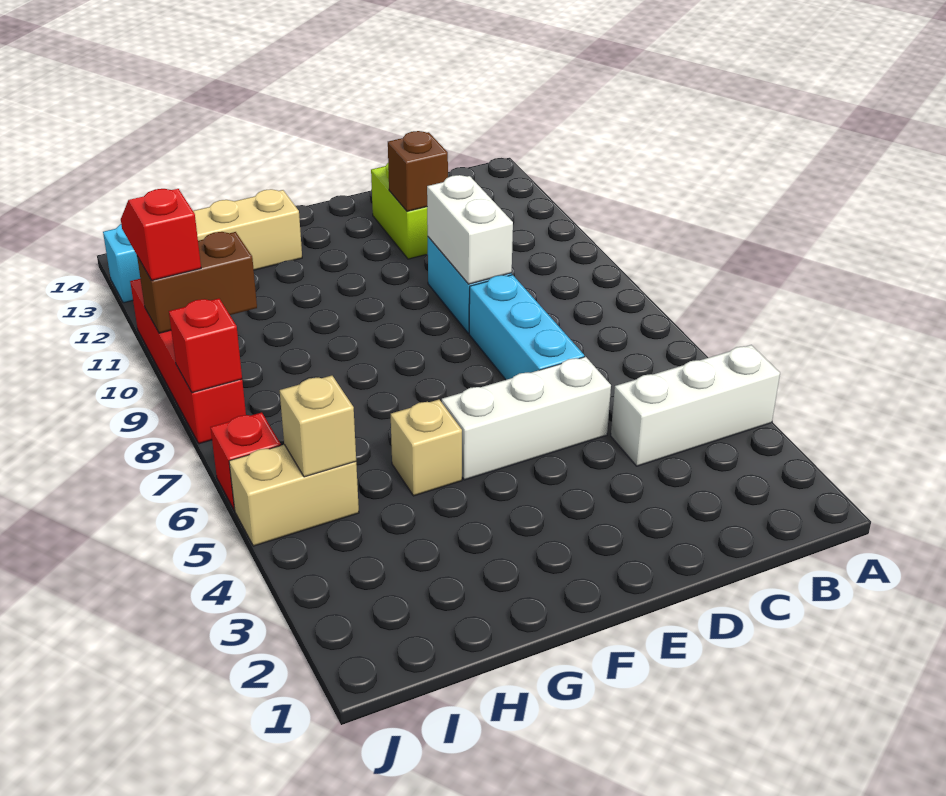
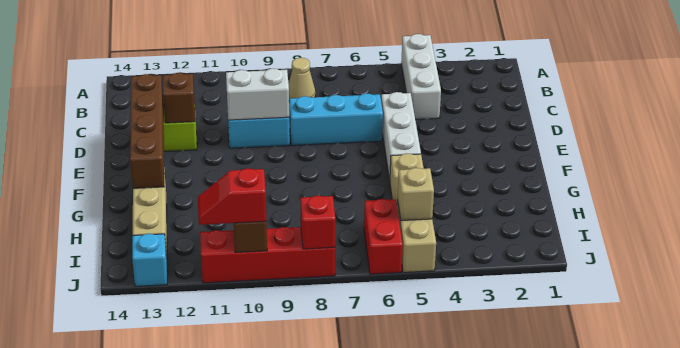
none -> tan cone B8 level 1
none -> brown brick D13:G13 level 2
red brick J6 level 1 -> red brick I6:J6 level 1

